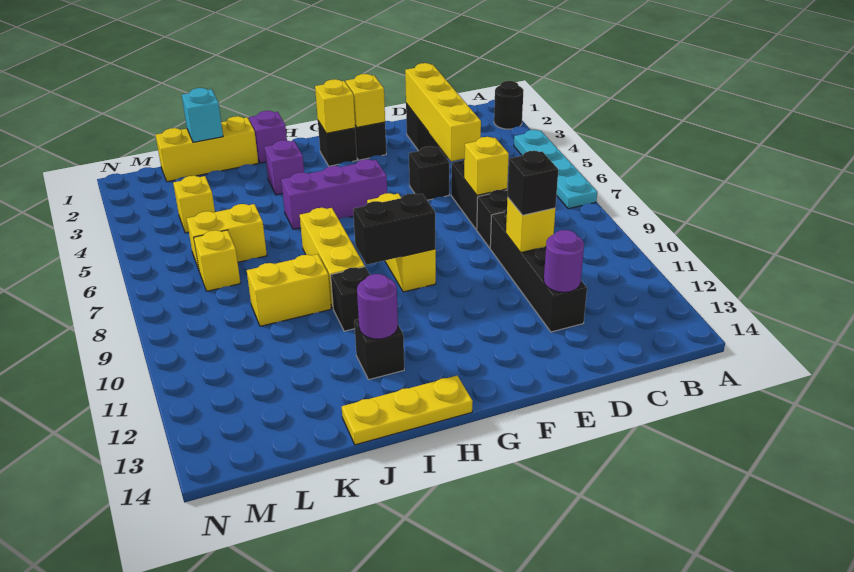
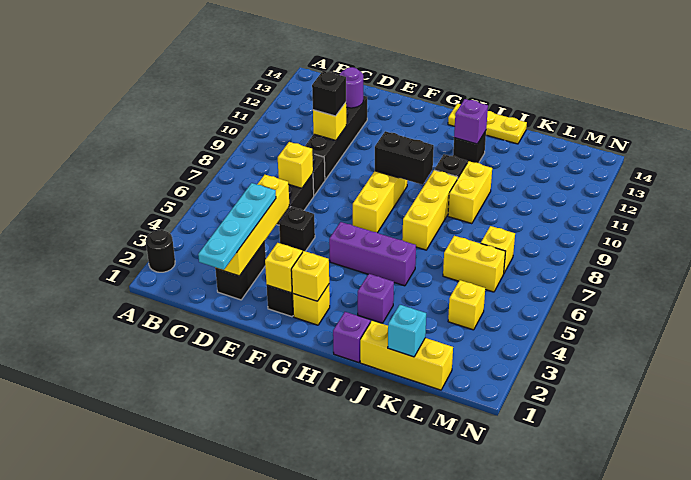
cyan plate A4:A7 level 1 -> cyan plate D1:D4 level 3
black brick G2 level 1 -> yellow brick G2 level 1
purple round brick I12 level 2 -> purple brick I12 level 2
yellow brick J9:K9 level 1 -> yellow brick J9:J10 level 1

